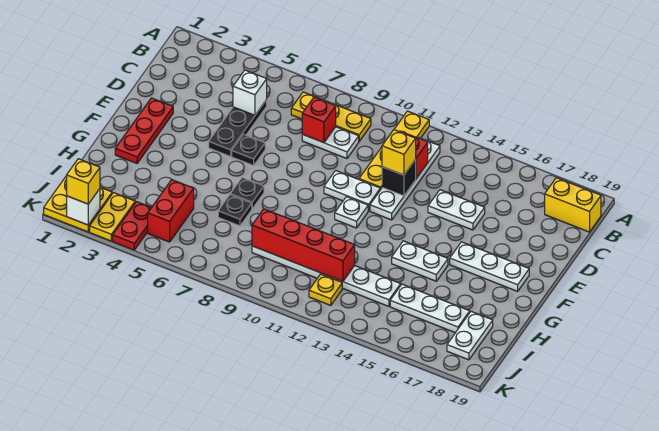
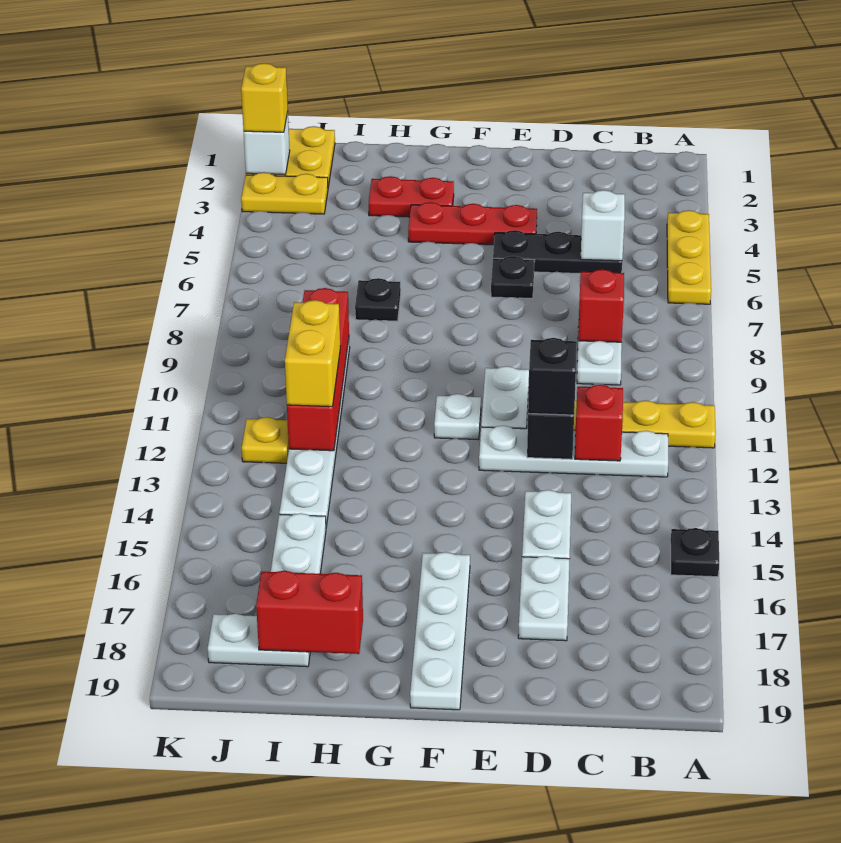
yellow plate B7:B9 level 1 -> yellow plate A4:A6 level 1
yellow brick B18:B19 level 1 -> yellow brick I11:I12 level 3
yellow brick D12 level 3 -> black brick D12 level 3
red plate E2:G2 level 1 -> red plate E4:G4 level 1
white plate F16:F18 level 1 -> white plate F16:F19 level 1
black plate G7 level 1 -> black plate A15 level 1
white plate G14:G15 level 1 -> white plate D16:D17 level 1
red brick I5:J5 level 1 -> red brick H18:I18 level 2
red plate J4:K4 level 1 -> red plate G3:H3 level 1

